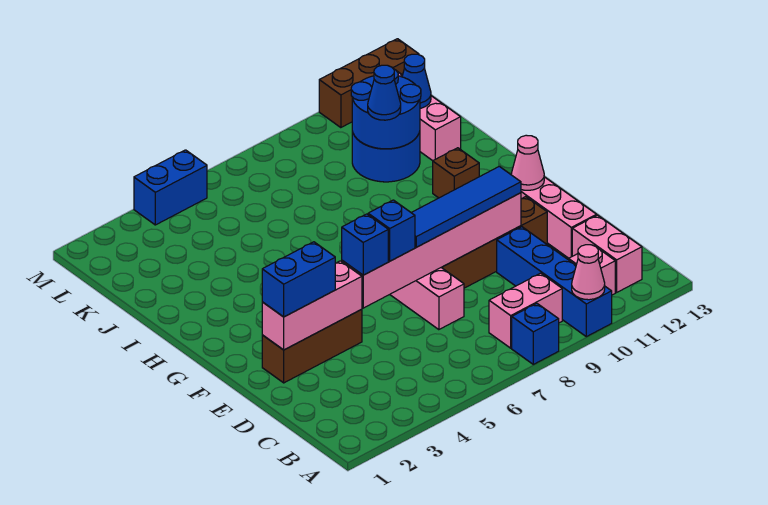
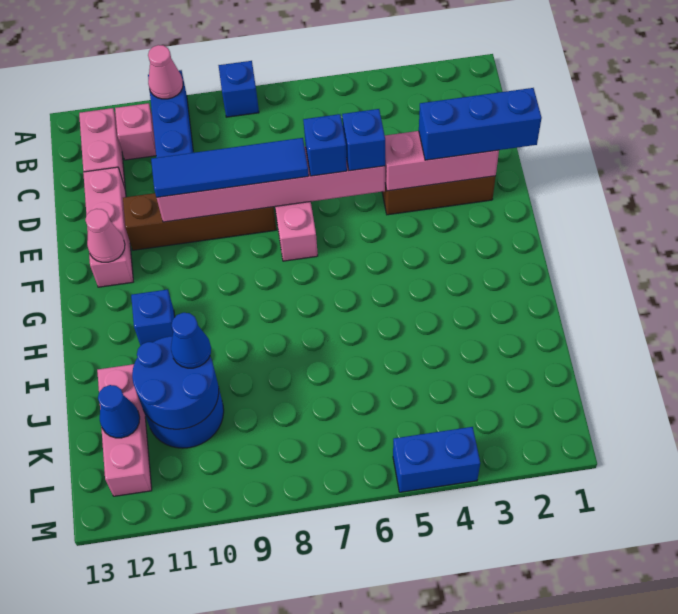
pink brick B8:B9 level 1 -> none
blue brick E2:E3 level 3 -> blue brick E1:E3 level 3
brown brick H11 level 1 -> blue brick H11 level 1
brown brick M11:M13 level 1 -> none

